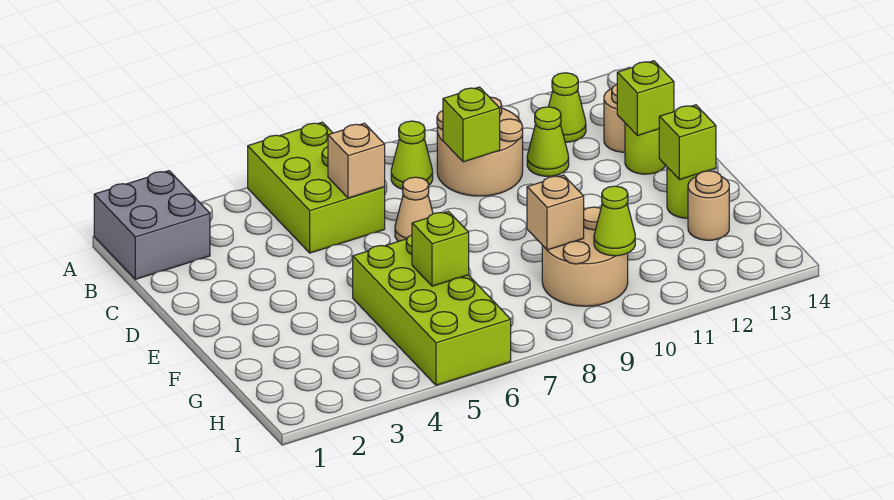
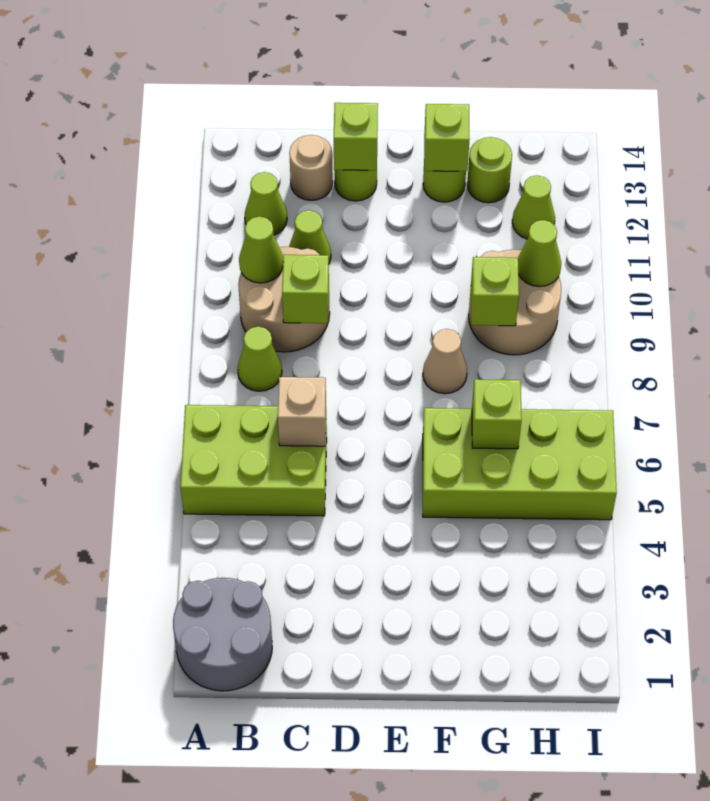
grey brick A1:B2 level 1 -> grey round brick A1:B2 level 1
none -> lime cone B10 level 2
tan cone D7 level 1 -> tan cone F8 level 1
tan brick G9 level 2 -> lime brick G9 level 2
tan round brick G13 level 1 -> lime round brick G13 level 1
none -> lime cone H12 level 1

